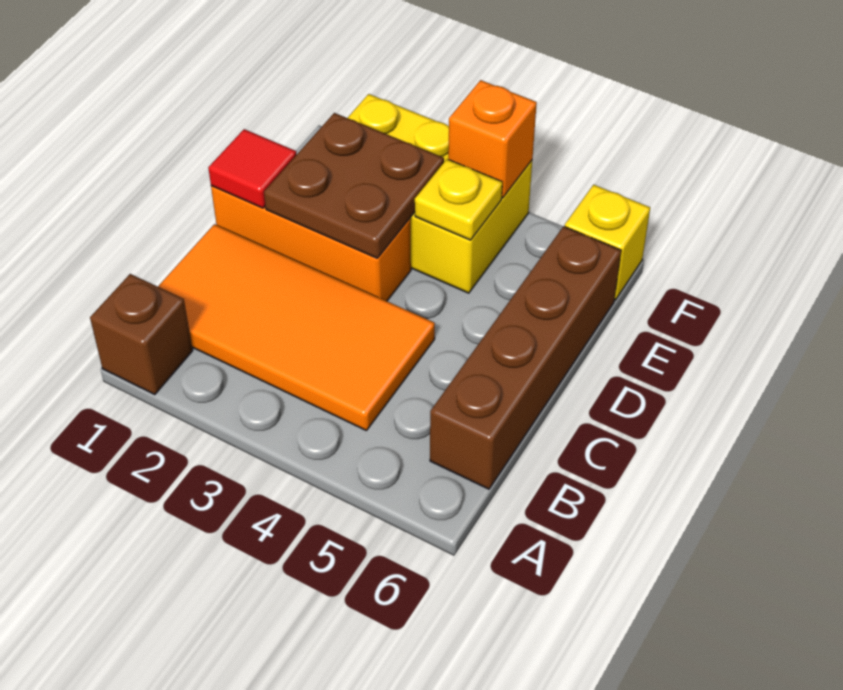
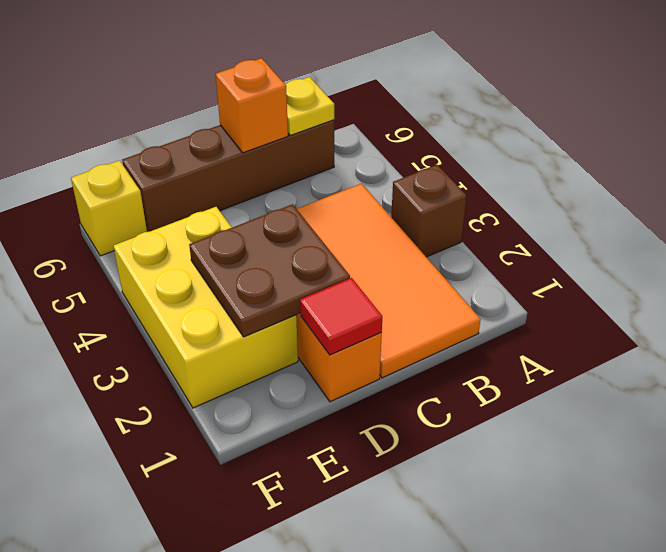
brown brick A1 level 1 -> brown brick A3 level 1
yellow plate E4 level 2 -> yellow plate B6 level 2
orange brick F4 level 2 -> orange brick C6 level 2

